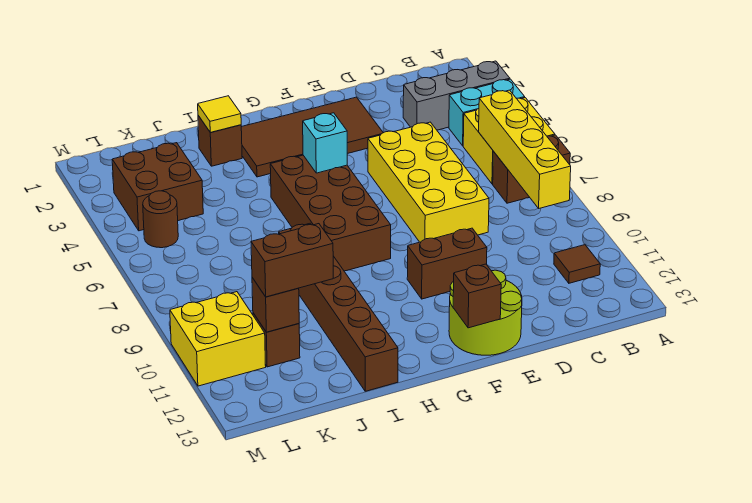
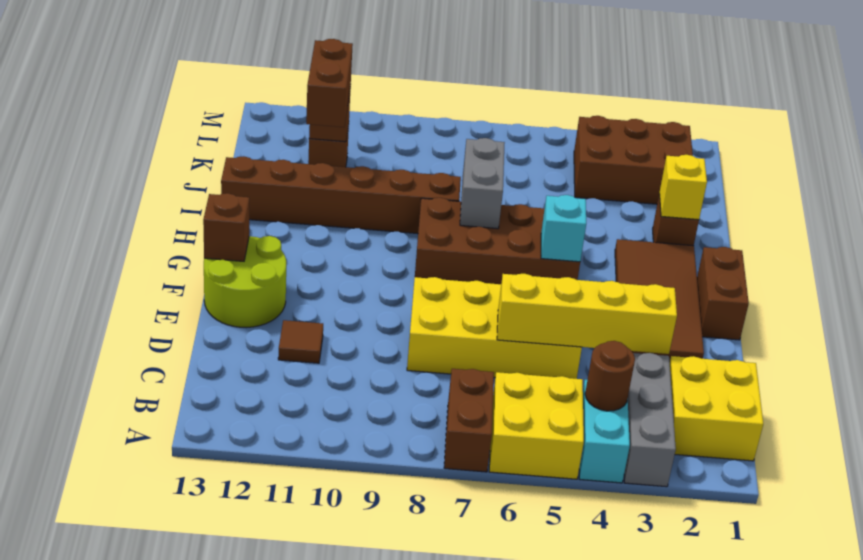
yellow brick B6:B9 level 2 -> yellow brick D3:D6 level 2
brown tile B11 level 1 -> brown tile D11 level 1
brown brick E10:F10 level 1 -> brown brick F1:G1 level 1
none -> grey brick H7:I7 level 2
yellow tile I2 level 2 -> yellow brick I2 level 2
brown brick K3:L4 level 1 -> brown brick K2:L4 level 1
brown round brick L5 level 1 -> brown round brick B4 level 2
yellow brick L10:M11 level 1 -> yellow brick B1:C2 level 1

